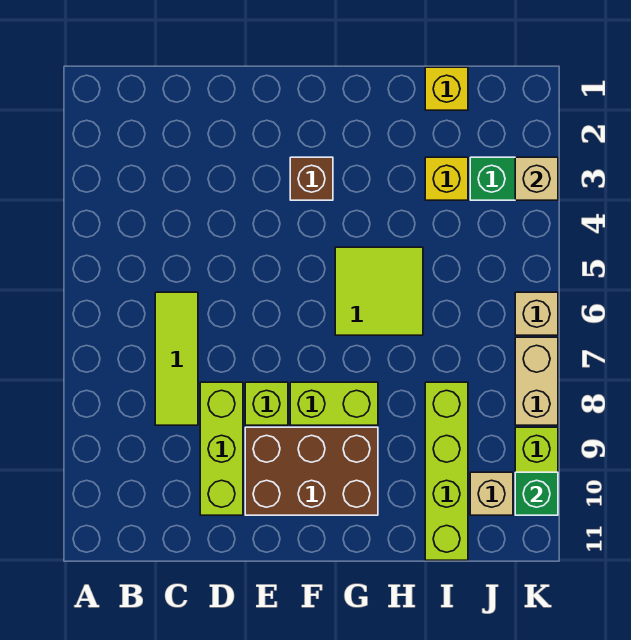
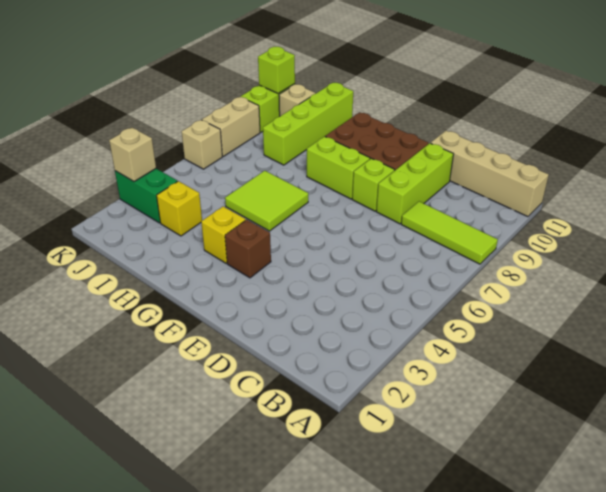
none -> tan brick A11:D11 level 1
lime tile C6:C8 level 1 -> lime tile A8:C8 level 1
yellow brick I1 level 1 -> yellow brick G3 level 1
green brick K10 level 2 -> lime brick K10 level 2

